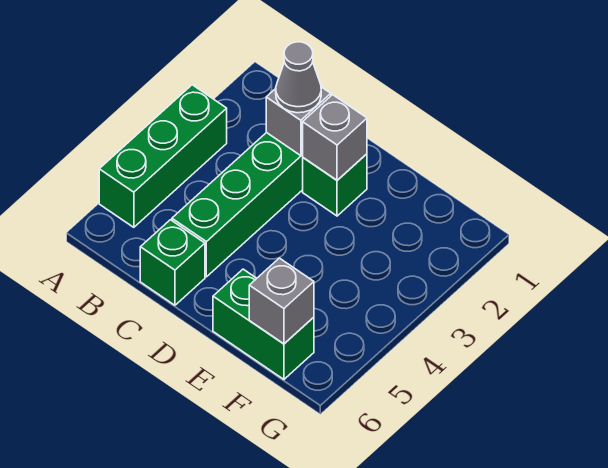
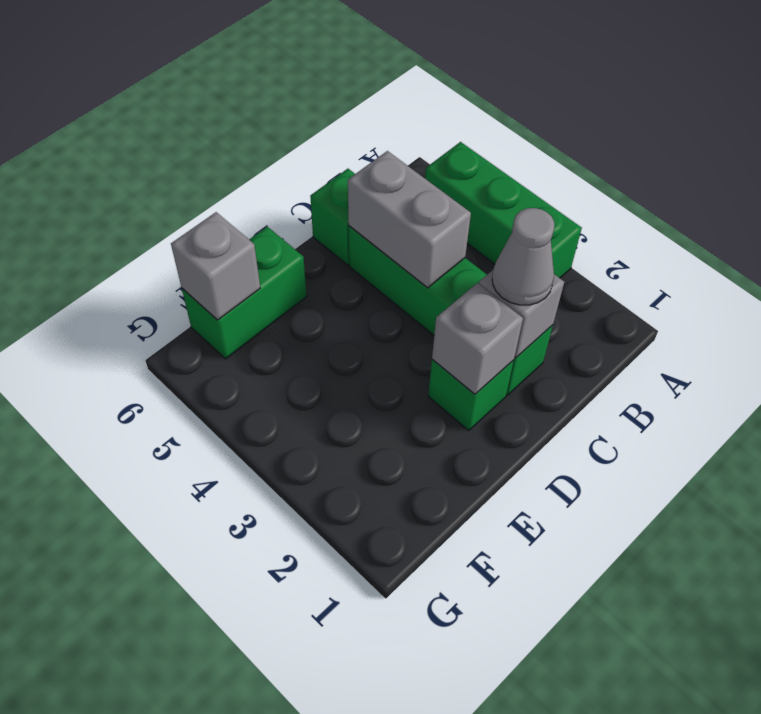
none -> grey brick C4:C5 level 2

